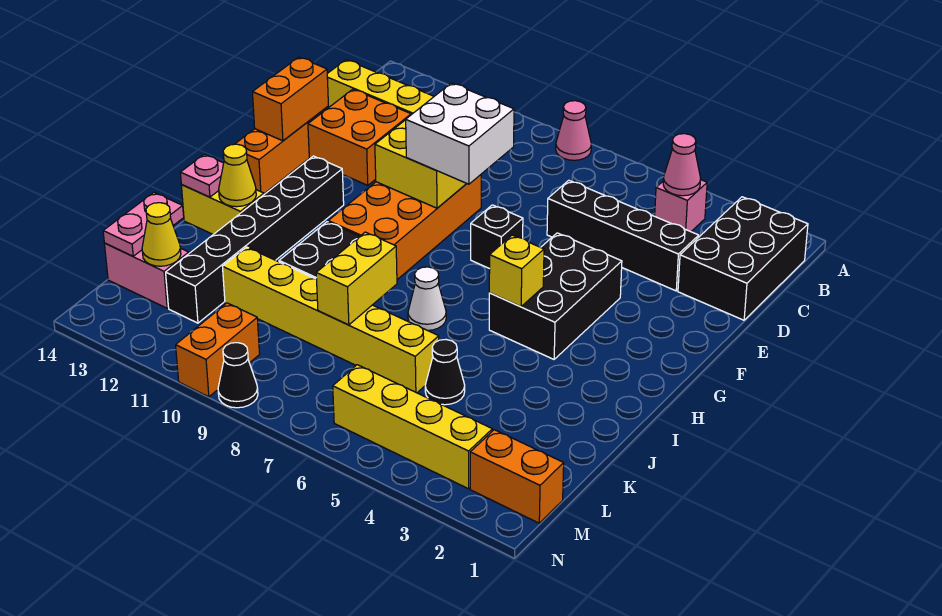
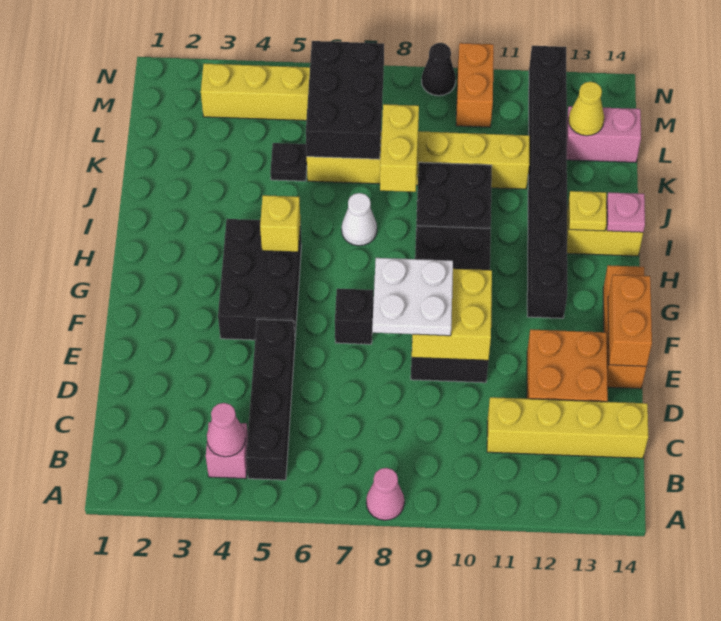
black brick B1:D2 level 1 -> black brick K6:M7 level 2
black brick D3:D6 level 1 -> black brick B5:E5 level 1
white brick E8:F9 level 3 -> white plate E8:F9 level 3
orange brick E9:H10 level 1 -> black brick E9:H10 level 1
black brick G12:L12 level 1 -> black brick G12:N12 level 1
yellow cone I13 level 2 -> yellow plate I13 level 2
black cone K5 level 1 -> black plate K5 level 1
pink plate K14:L14 level 2 -> none
orange brick M1:M2 level 1 -> none

